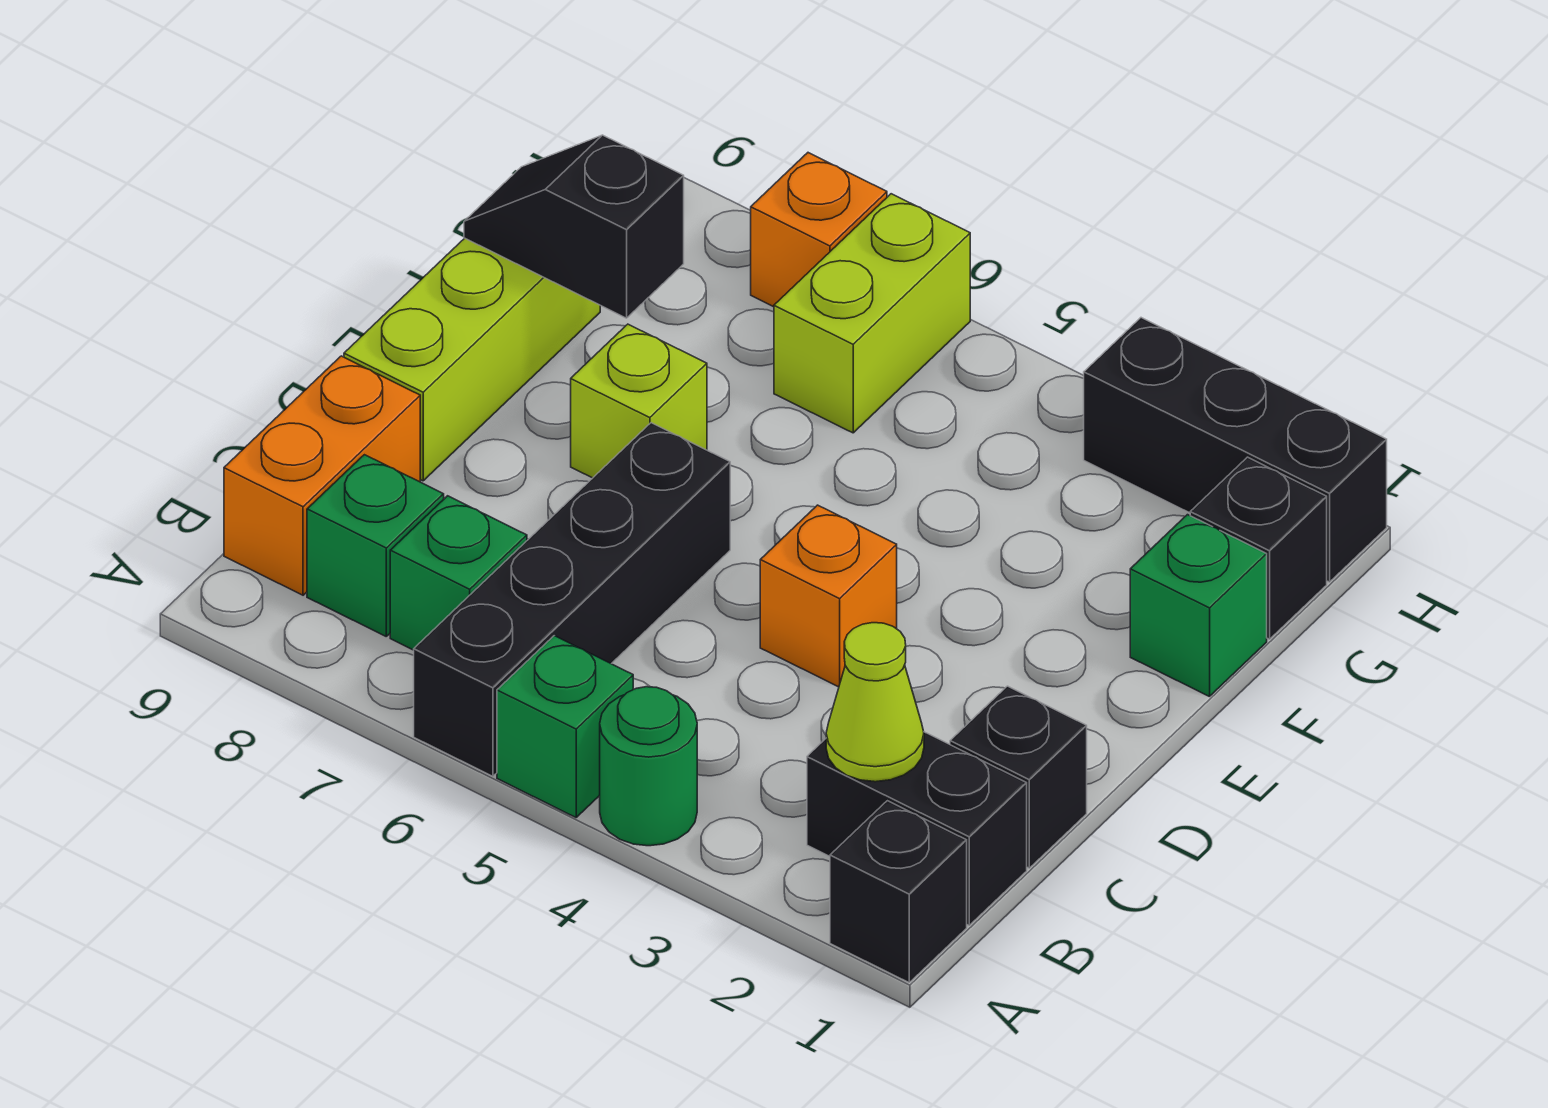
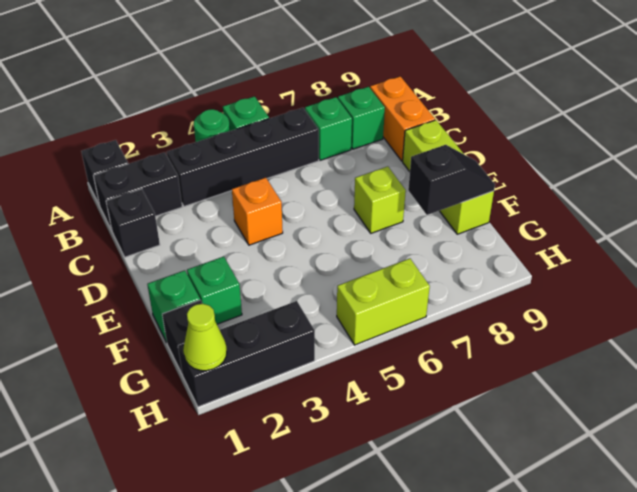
black brick A6:D6 level 1 -> black brick B3:B6 level 1
lime cone B2 level 2 -> lime cone H1 level 2
none -> green brick F2 level 1
lime brick G6:H6 level 1 -> lime brick H5:H6 level 1
orange brick H7 level 1 -> none

